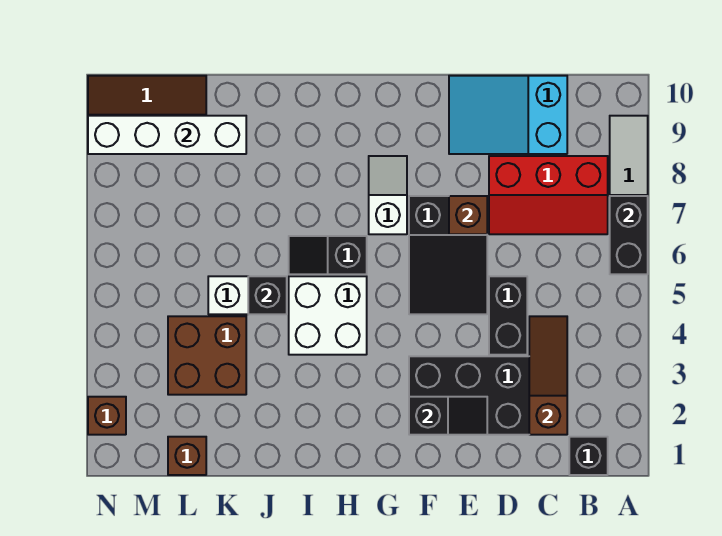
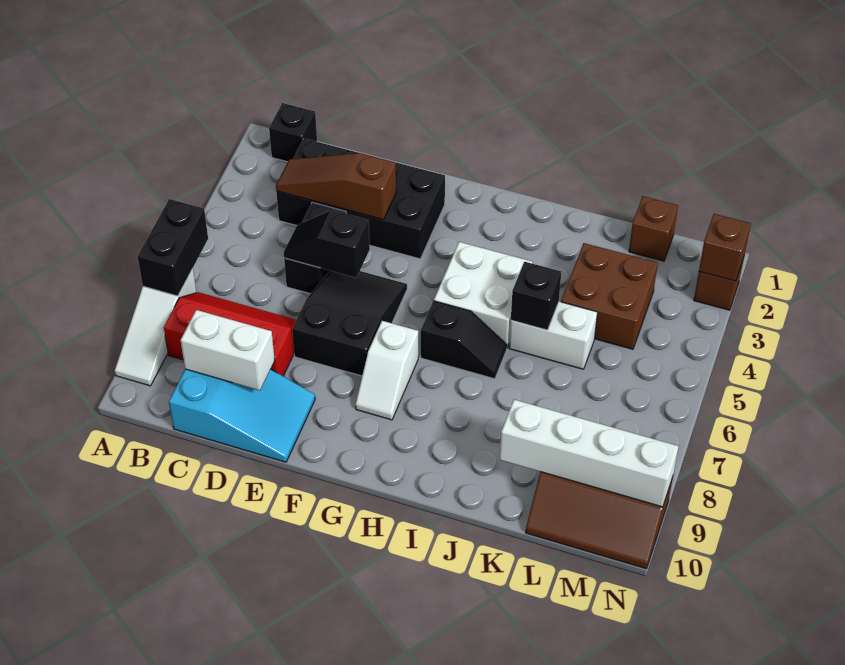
brown slope C2:C4 level 2 top 2 -> brown slope C3:E3 level 2 top E
none -> white brick C9:D9 level 2
black slope E2:F2 level 2 top F -> black slope D5:E5 level 2 top E
brown brick E7 level 2 -> brown brick N2 level 2

